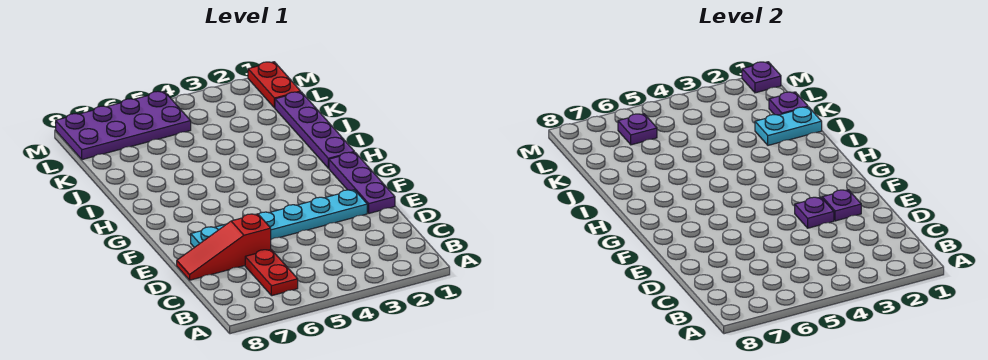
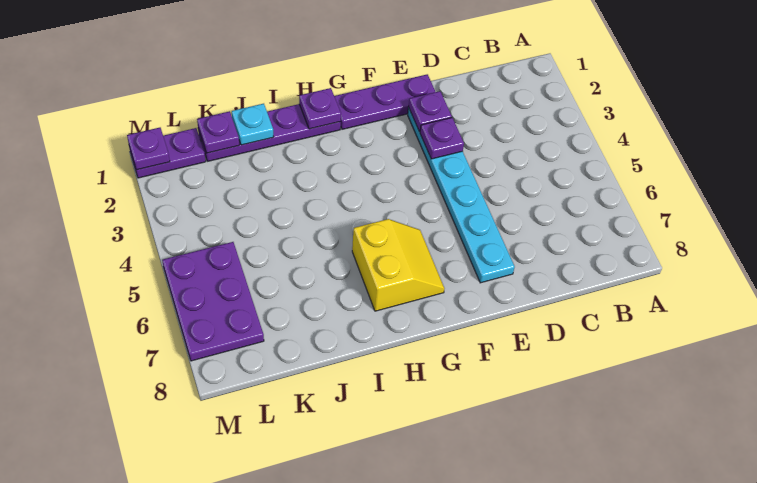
red plate B6:C6 level 1 -> none
red slope D6:D8 level 1 top 6 -> none
none -> yellow slope G6:H7 level 1 top H
cyan plate J1:J2 level 2 -> cyan plate J1 level 2
red plate L1:M1 level 1 -> purple plate L1:M1 level 1
purple plate L5:M8 level 1 -> purple plate L5:M7 level 1
purple plate L6 level 2 -> purple plate H1 level 2

